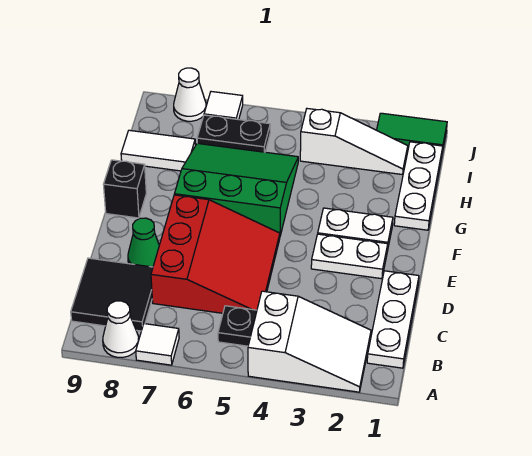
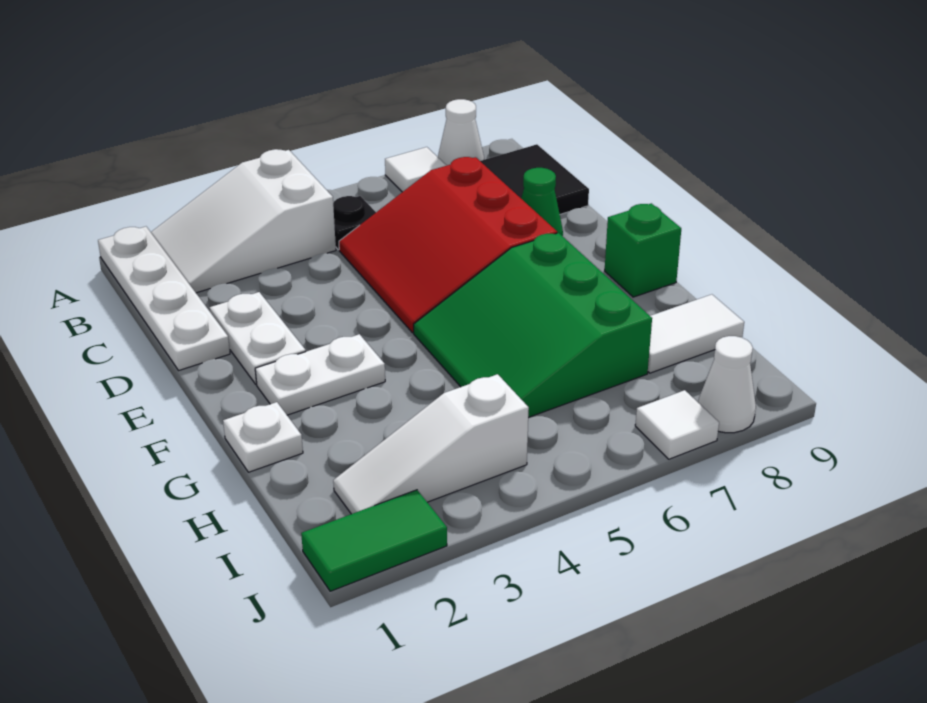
white plate B1:D1 level 1 -> white plate A1:D1 level 1
white plate E2:E3 level 1 -> white plate D2:E2 level 1
green slope F5:H7 level 1 top F -> green slope F5:H7 level 1 top 7
black brick F9 level 1 -> green brick F9 level 1
white plate G1:I1 level 1 -> white plate G1 level 1
black plate I6:I7 level 1 -> none

